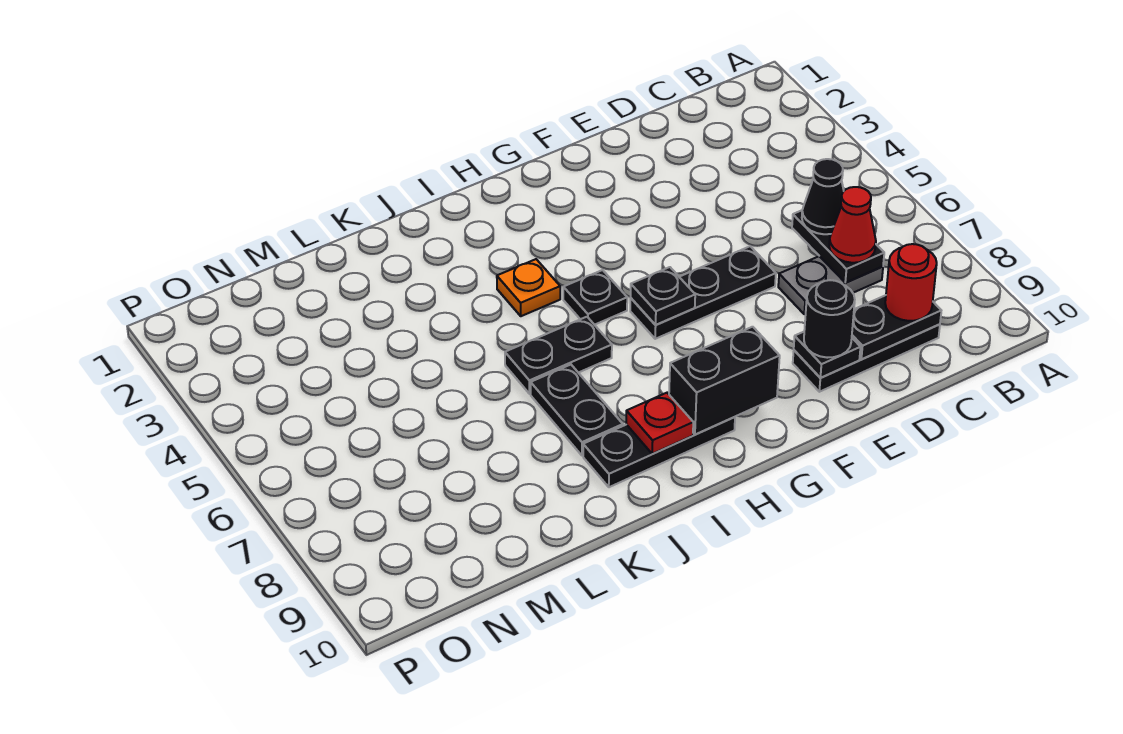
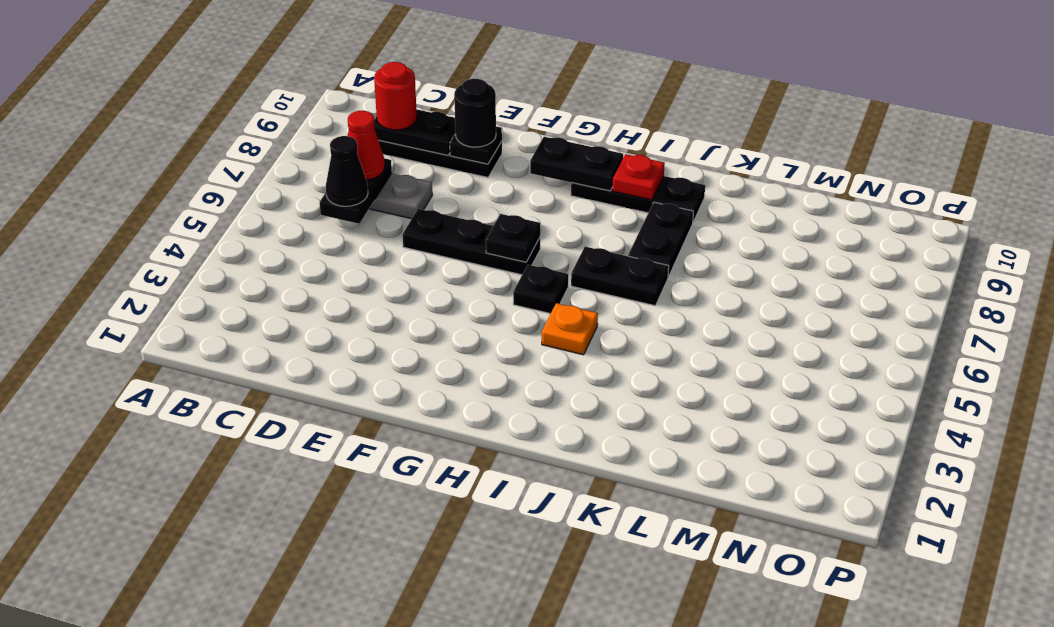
black brick G9:H9 level 2 -> black plate G9:H9 level 2

